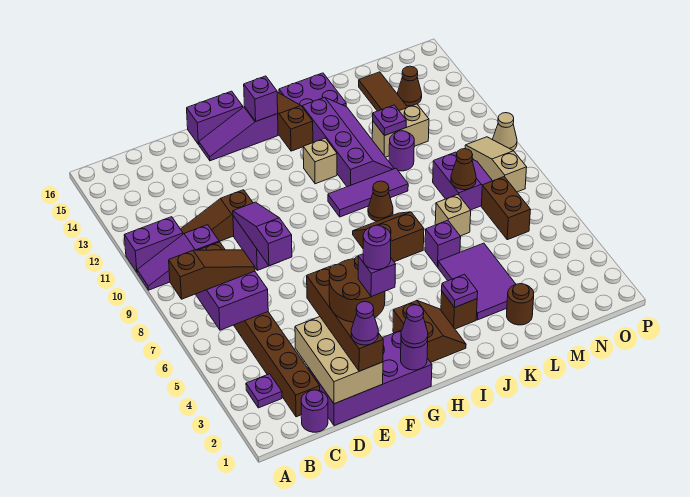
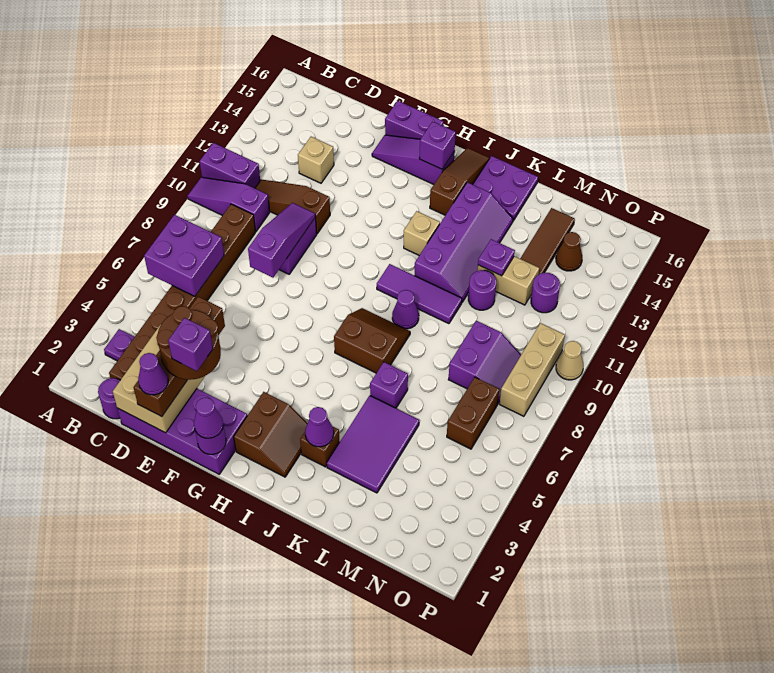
brown slope A7:C7 level 3 top A -> none
purple round brick F2 level 6 -> purple round brick N12 level 1
purple plate J3 level 2 -> purple cone J3 level 2
brown cone J9 level 1 -> purple cone J9 level 1
brown round brick L2 level 1 -> none
tan brick L7 level 1 -> tan brick D13 level 1
brown cone M8 level 2 -> none
tan slope O8:O10 level 1 top 8 -> tan brick O8:O10 level 1

